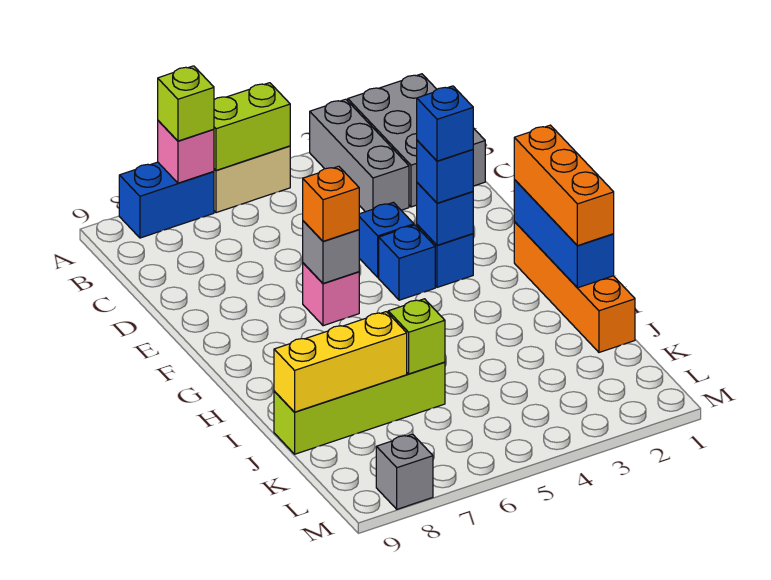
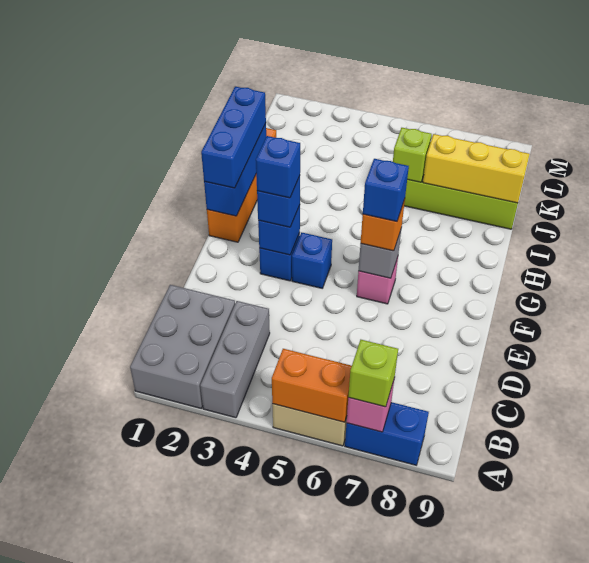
lime brick A5:A6 level 2 -> orange brick A5:A6 level 2
blue brick E4 level 1 -> blue brick F6 level 4
orange brick G1:I1 level 3 -> blue brick G1:I1 level 3
grey brick M8 level 1 -> none

